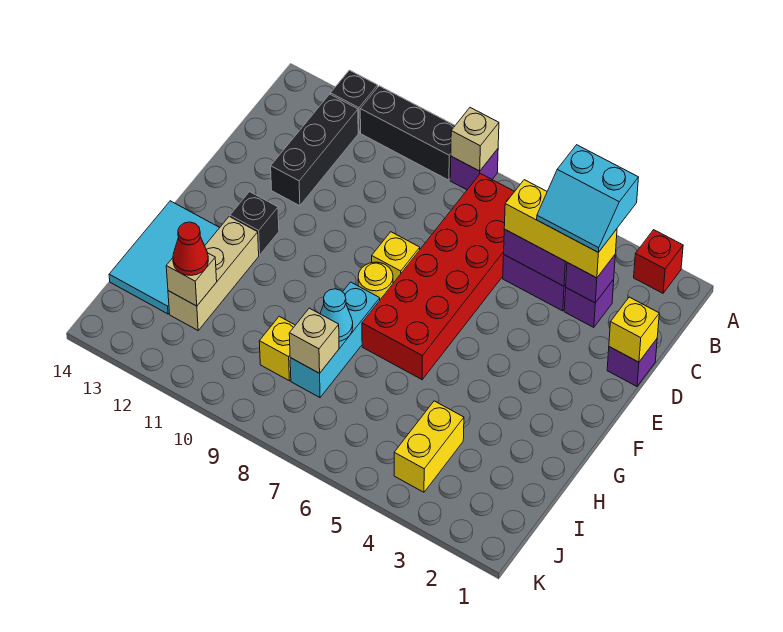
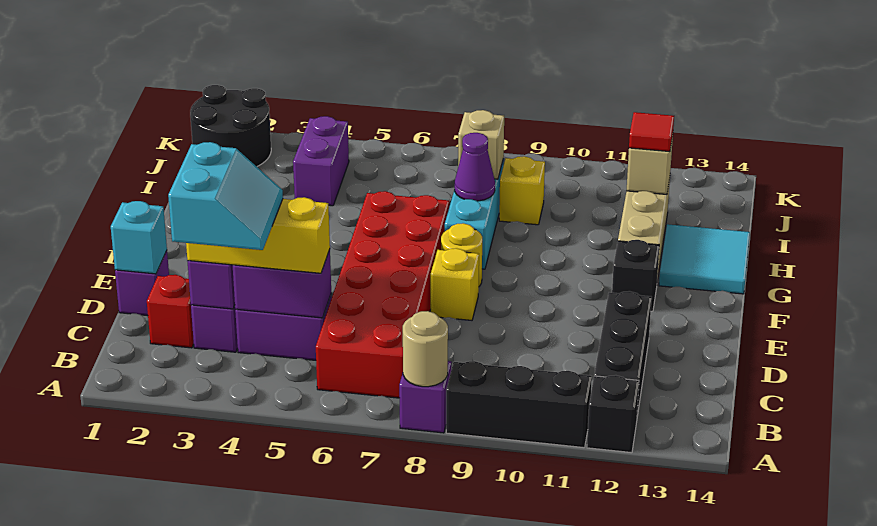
red brick A2 level 1 -> red brick C2 level 1
tan brick A8 level 2 -> tan round brick A8 level 2
cyan slope B3:C4 level 4 top B -> cyan slope B3:C4 level 4 top 3
yellow brick D1 level 2 -> cyan brick D1 level 2
cyan tile G13:I14 level 1 -> cyan tile G13:H14 level 1
cyan cone H8 level 2 -> purple cone H8 level 2
yellow brick I4:J4 level 1 -> purple brick I4:J4 level 1
red cone I12 level 3 -> red tile I12 level 3
none -> black round brick J1:K2 level 1

